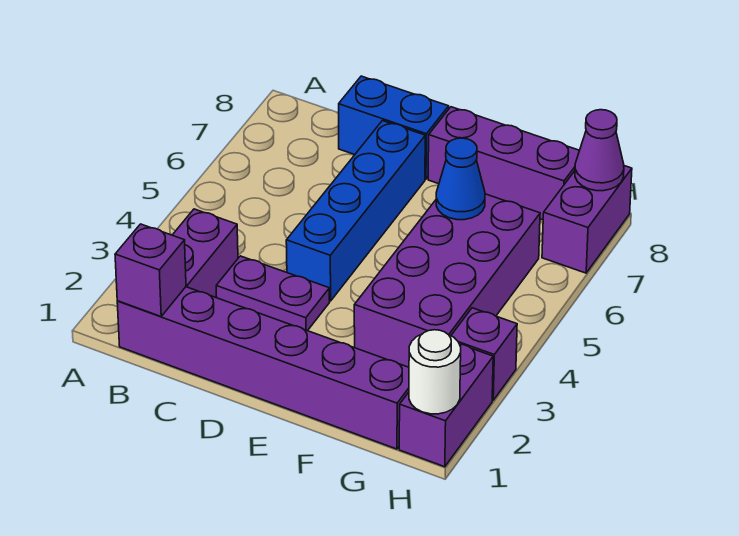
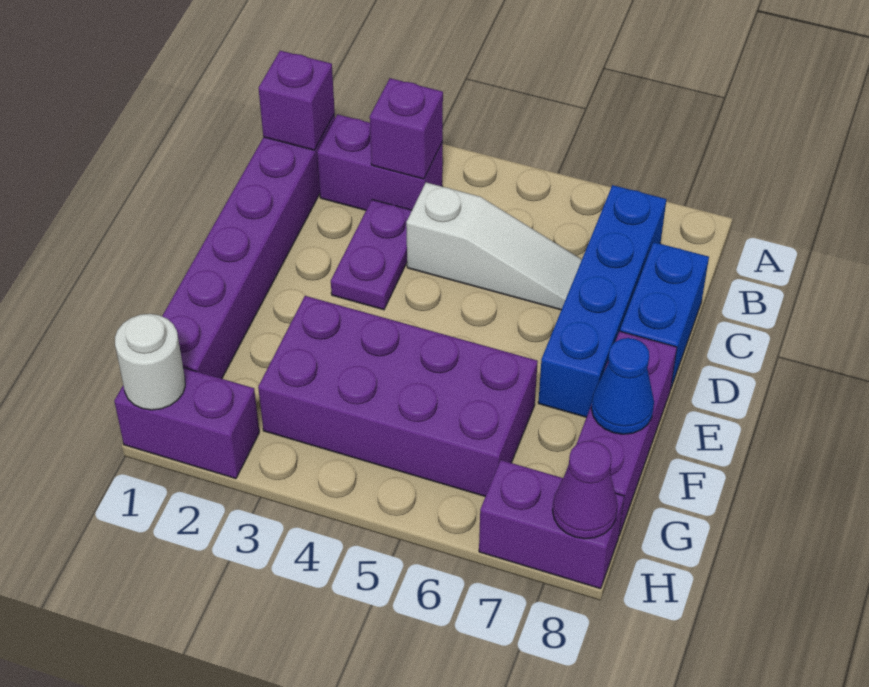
none -> white slope C4:C6 level 1 top 4
blue brick D4:D7 level 1 -> blue brick B7:E7 level 1
blue cone F6 level 2 -> blue cone F8 level 2
purple brick H3 level 1 -> purple brick B3 level 2

